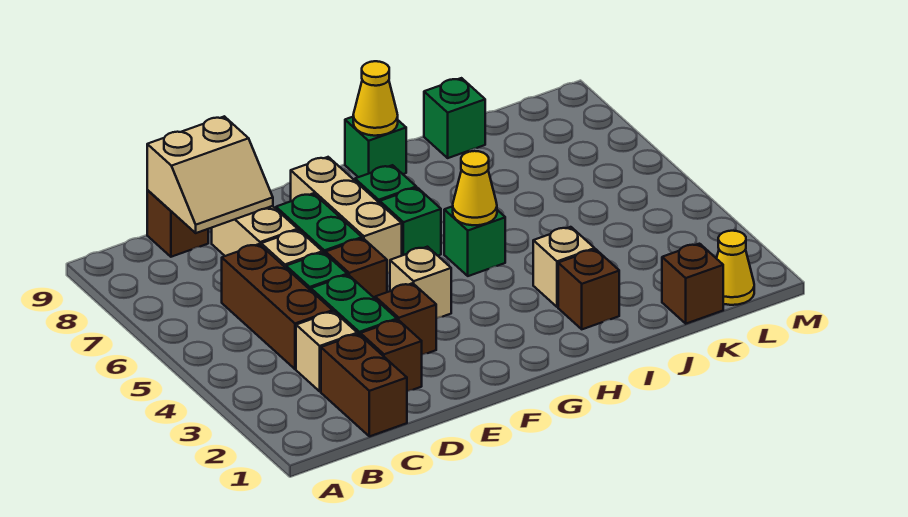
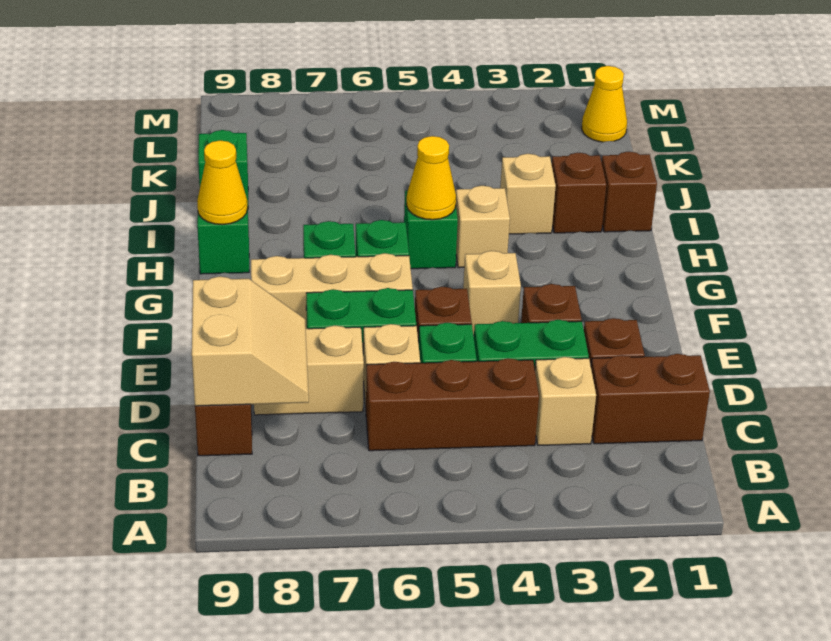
none -> tan brick H4 level 1
brown brick K1 level 1 -> brown brick I1 level 1

